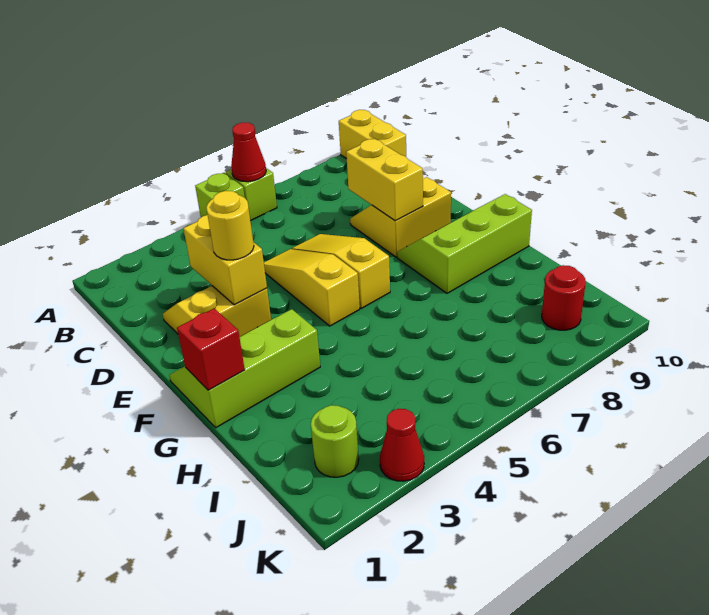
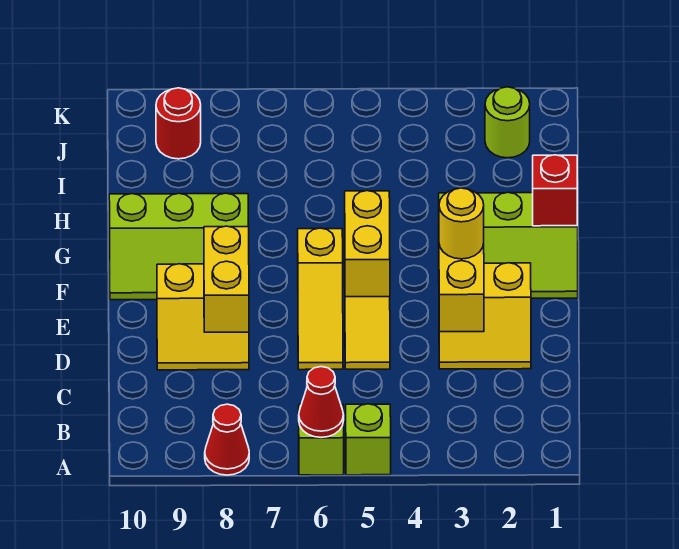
yellow brick A10:B10 level 1 -> yellow brick E5:F5 level 2
red cone K3 level 1 -> red cone A8 level 1

